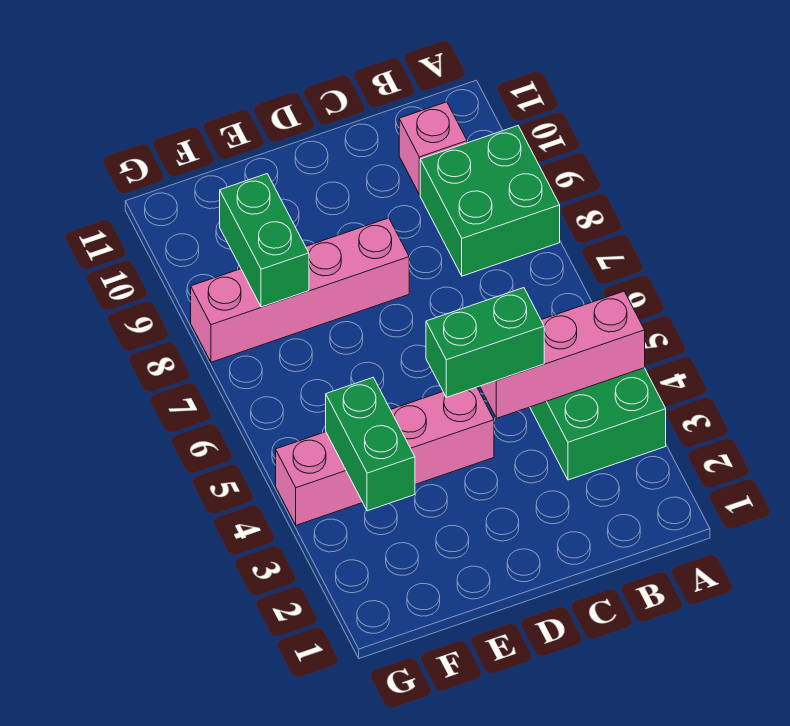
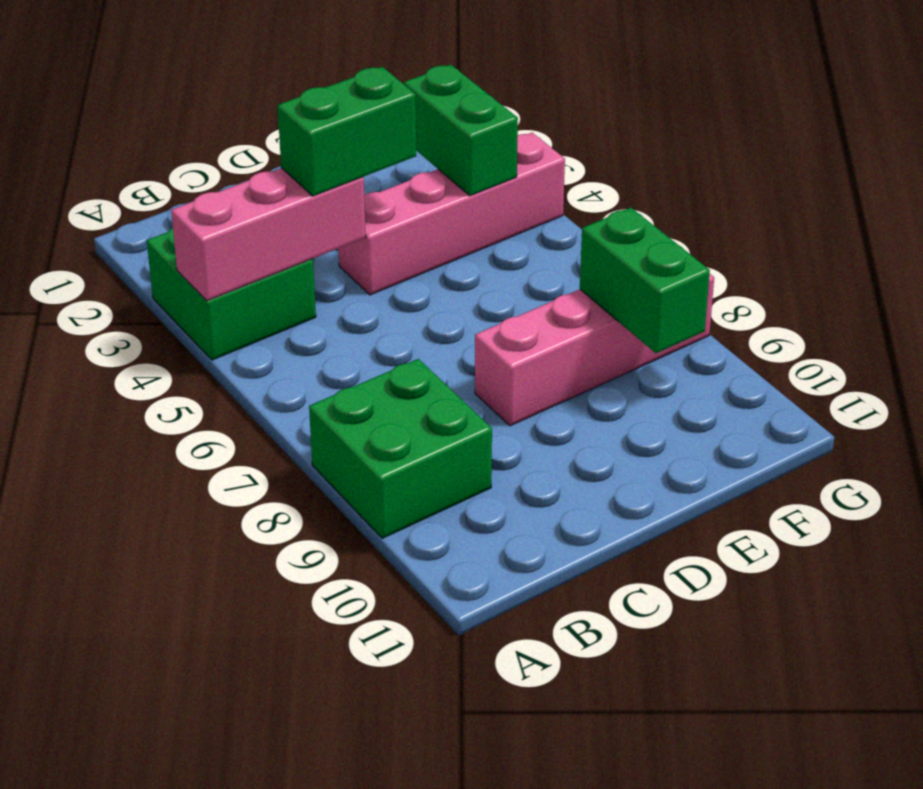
pink brick B10 level 1 -> none

